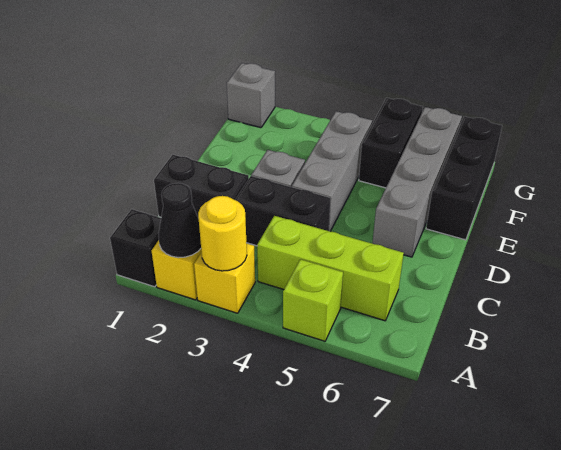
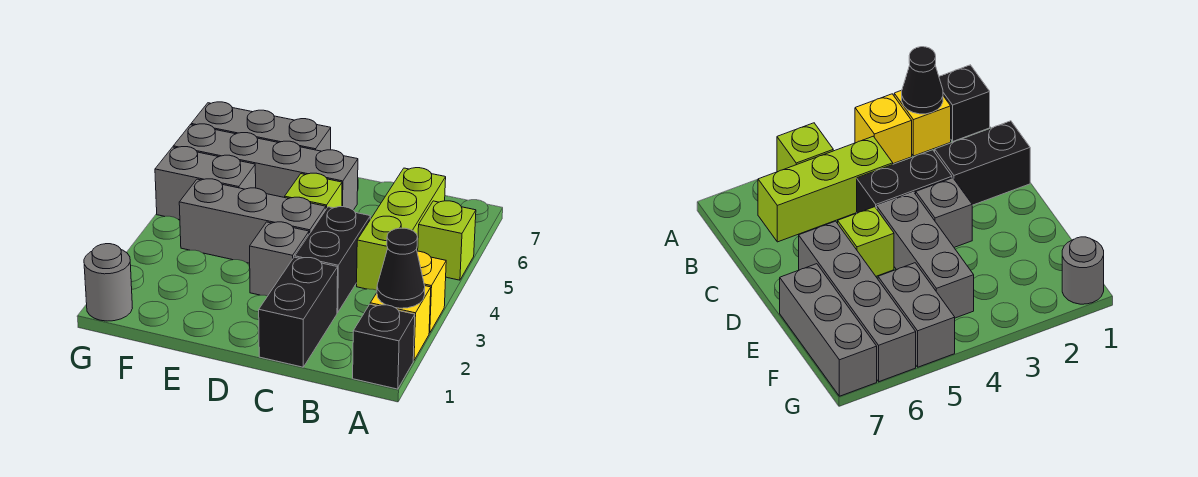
yellow round brick A3 level 2 -> none
none -> lime brick D5 level 1
black brick E7:G7 level 1 -> grey brick E7:G7 level 1
black brick F5:G5 level 1 -> grey brick F5:G5 level 1
grey brick G1 level 1 -> grey round brick G1 level 1

